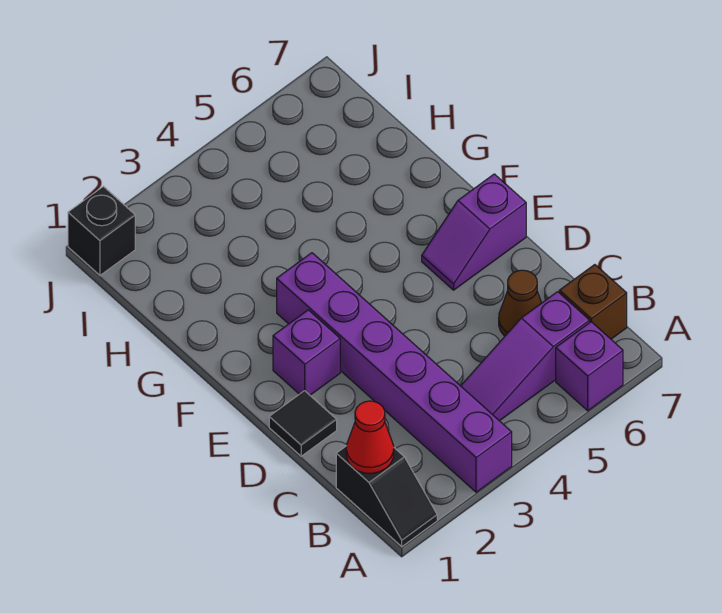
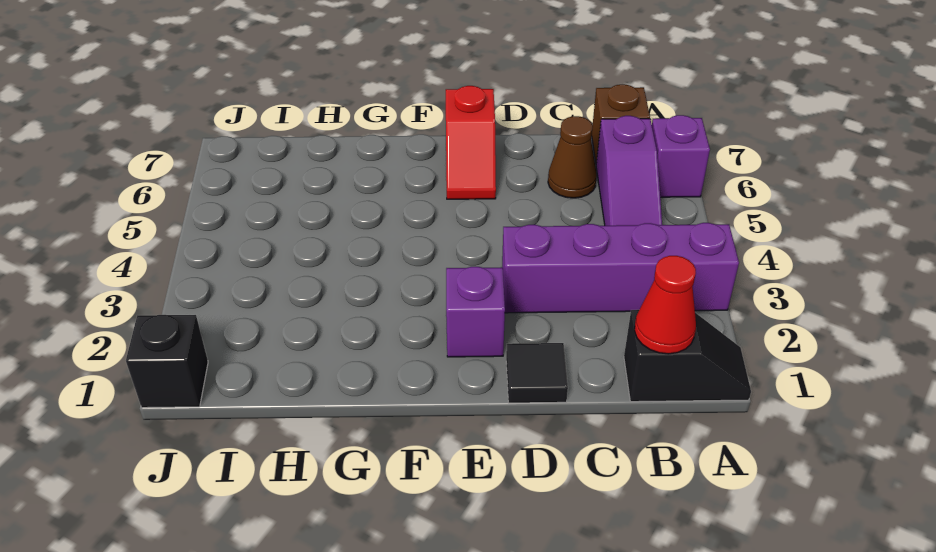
purple brick A3:F3 level 1 -> purple brick A3:D3 level 1
purple slope E6:E7 level 1 top 7 -> red slope E6:E7 level 1 top 7

